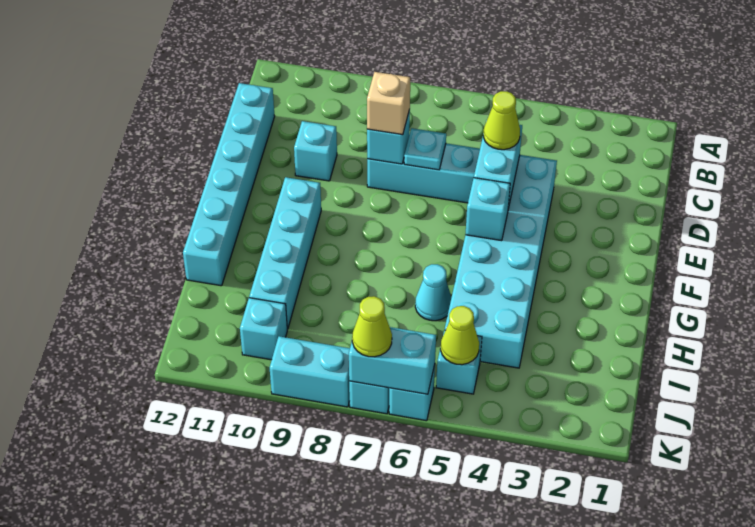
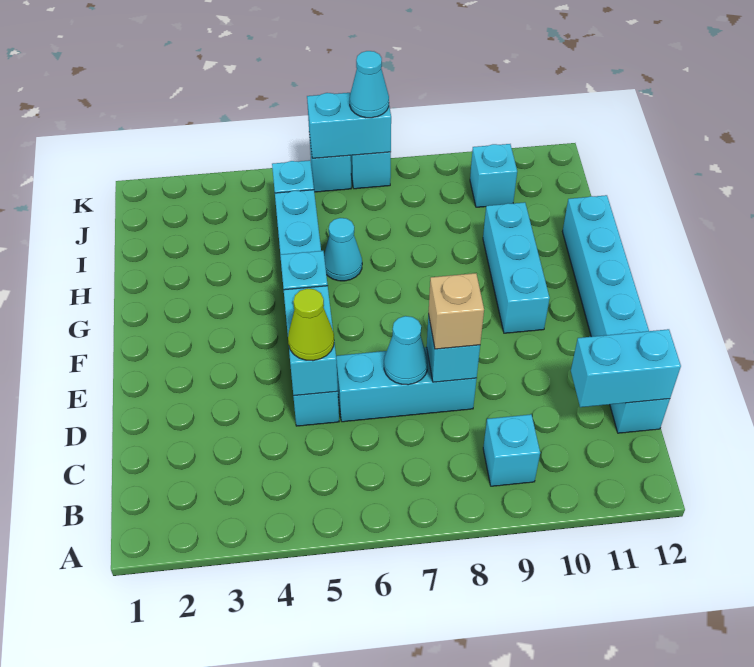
cyan brick D4:I5 level 1 -> cyan brick D5:I5 level 1
cyan plate D7 level 2 -> cyan cone D7 level 2
cyan brick D10 level 1 -> cyan brick B9 level 1
cyan brick F10:I10 level 1 -> cyan brick F10:H10 level 1
lime cone J5 level 2 -> none
lime cone K7 level 3 -> cyan cone K7 level 3
cyan brick K8:K9 level 1 -> cyan brick C11:C12 level 2

